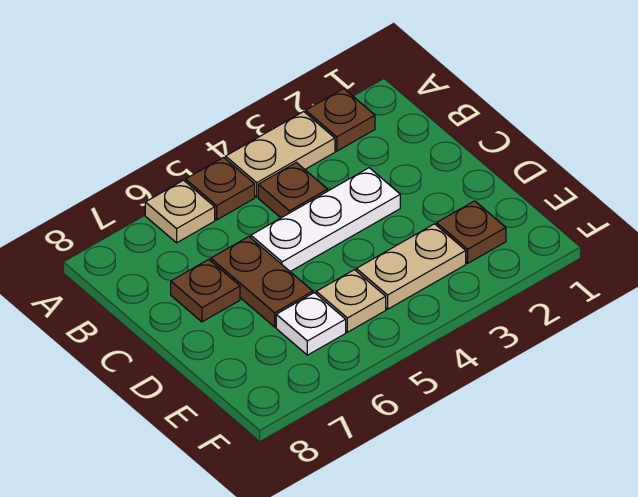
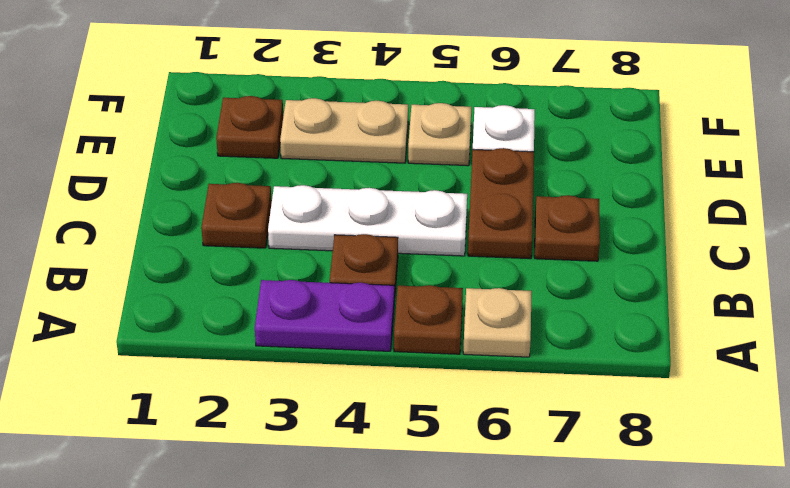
brown plate A2 level 1 -> brown plate C2 level 1
tan plate A3:A4 level 1 -> purple plate A3:A4 level 1

